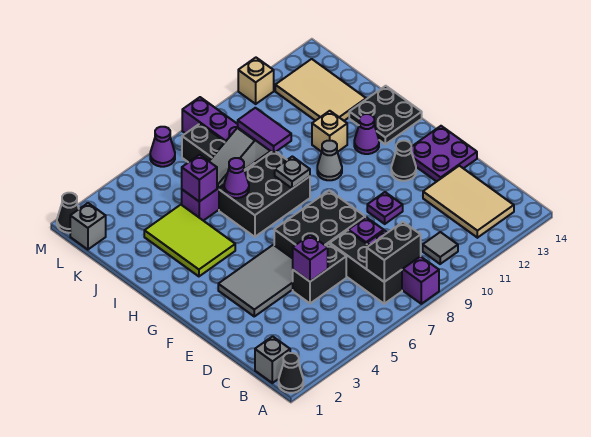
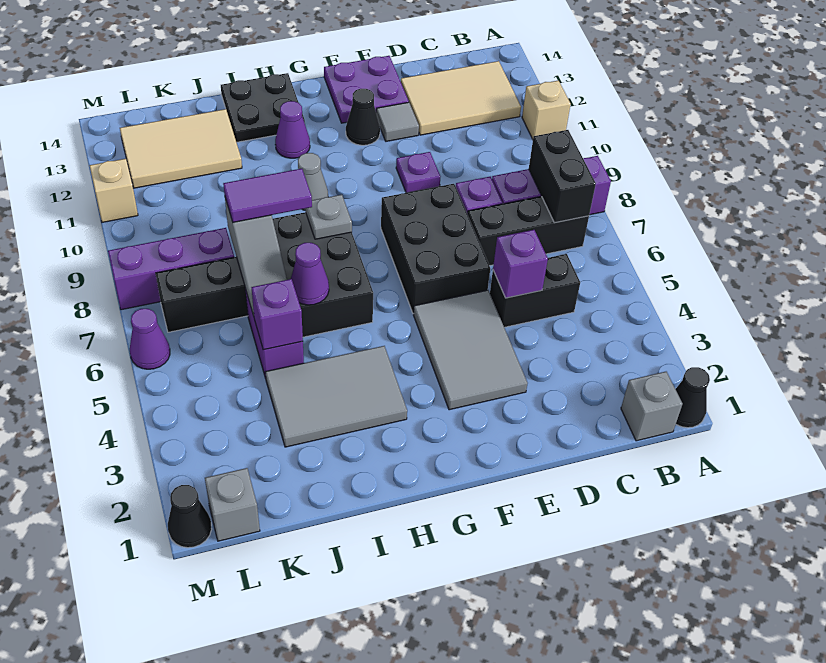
grey tile B10 level 1 -> grey tile E12 level 1
black brick D5:D6 level 1 -> black brick C5:D5 level 1
lime tile H3:J4 level 1 -> grey tile H3:J4 level 1
tan brick I11 level 1 -> tan brick A11 level 1

